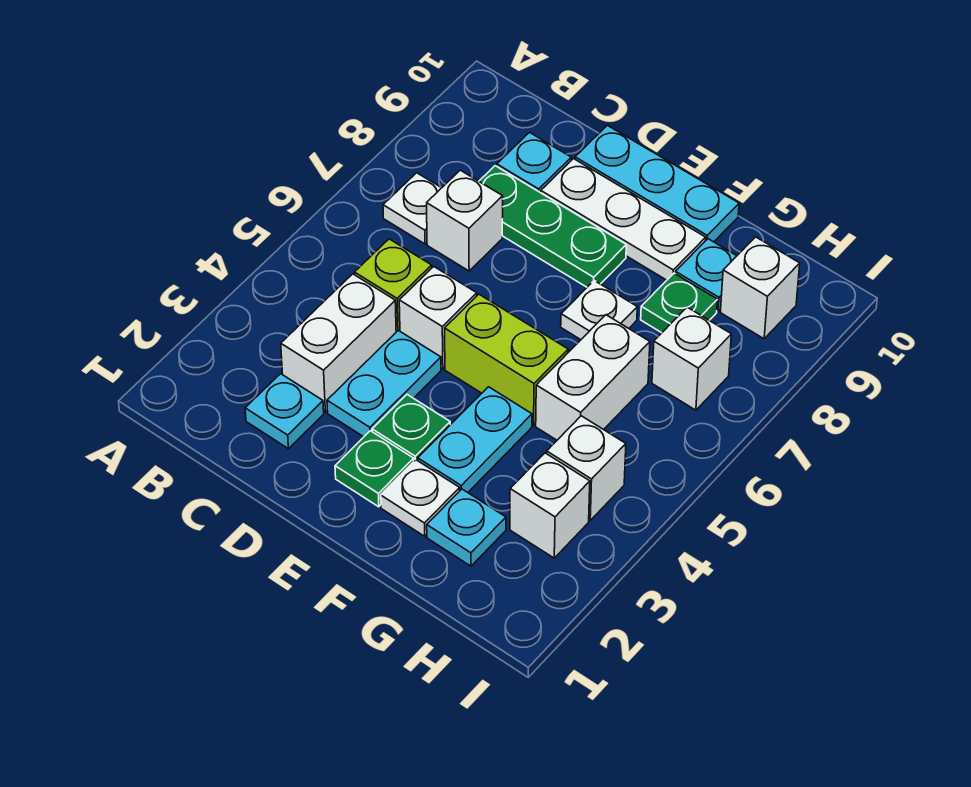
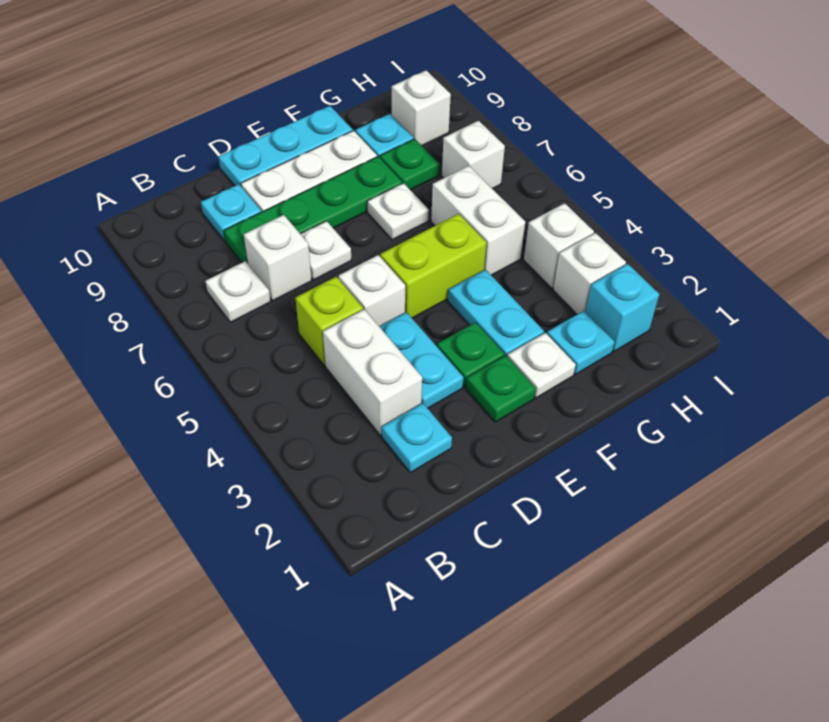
green plate C8:E8 level 1 -> green plate C8:F8 level 1
none -> white plate D7 level 1
none -> cyan brick H2 level 1

